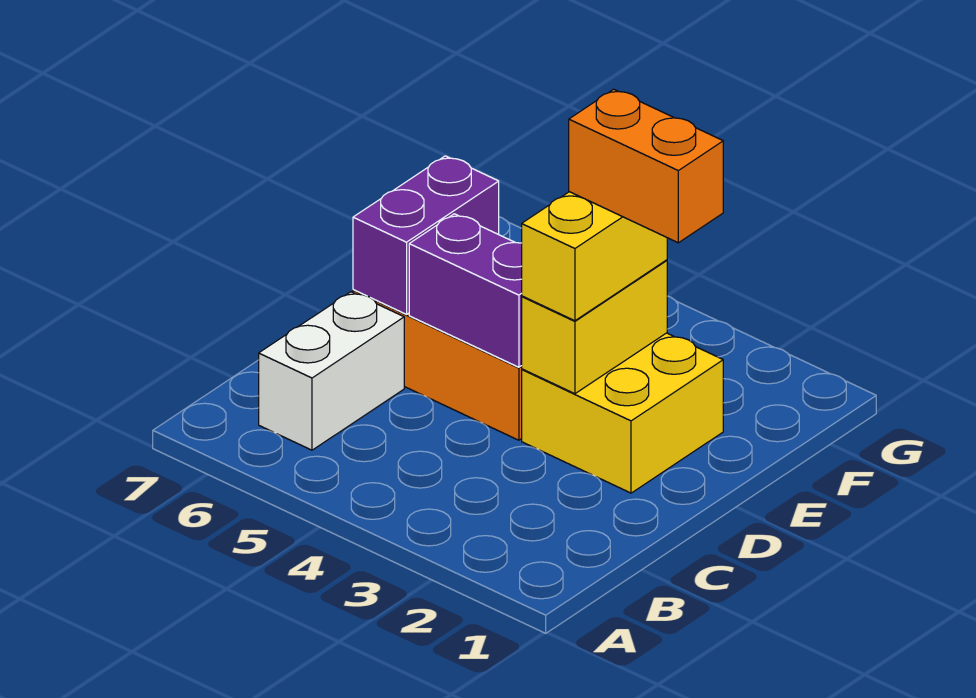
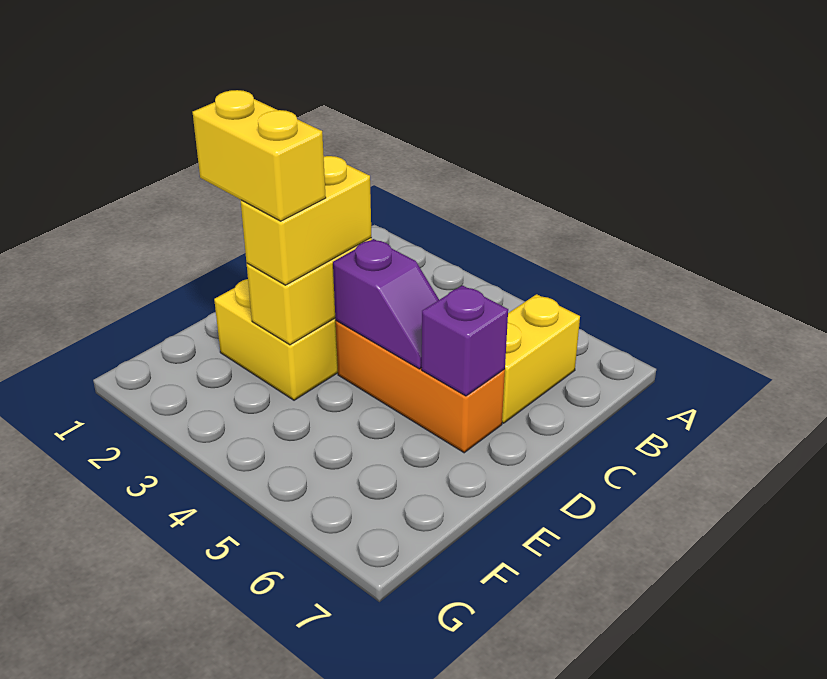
white brick B6:C6 level 1 -> yellow brick B6:C6 level 1
purple brick D4:D5 level 2 -> purple slope D4:D5 level 2 top 4
purple brick D6:E6 level 2 -> purple brick D6 level 2
orange brick E2:E3 level 4 -> yellow brick E2:E3 level 4

